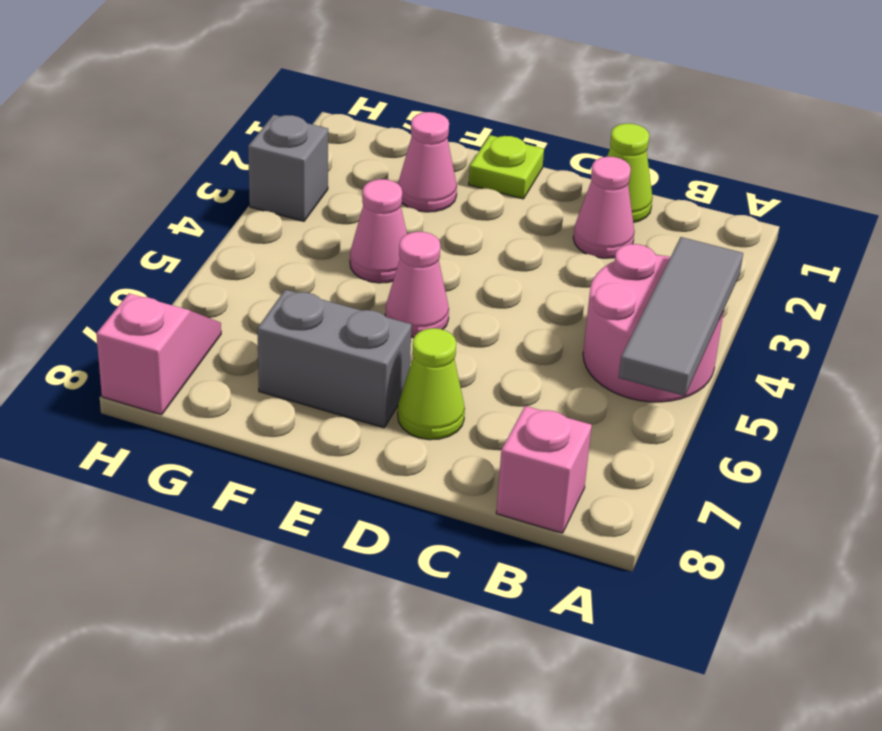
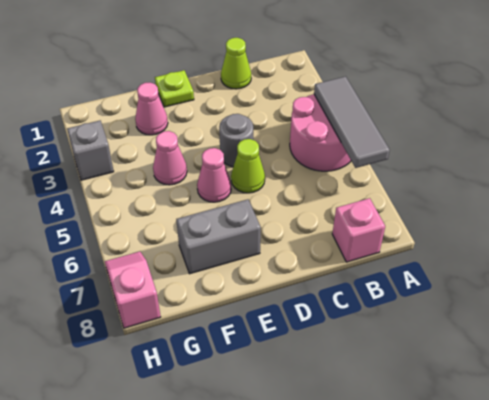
pink cone C2 level 1 -> none
none -> grey round brick D4 level 1
lime cone D7 level 1 -> lime cone D5 level 1

